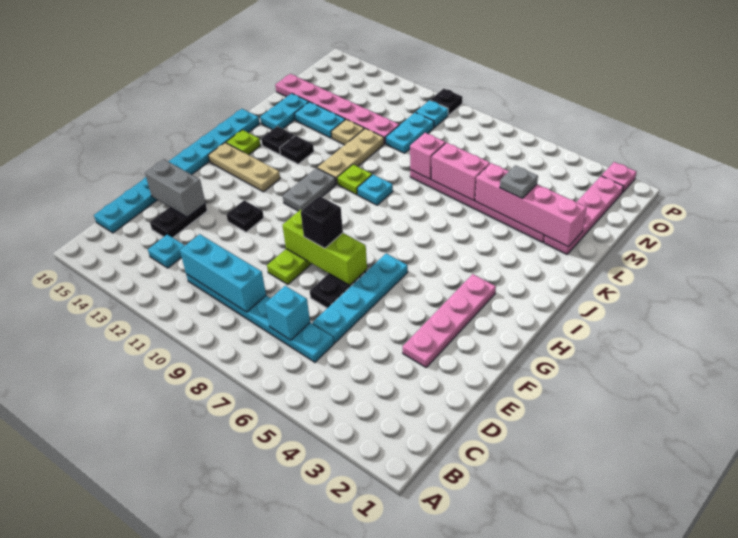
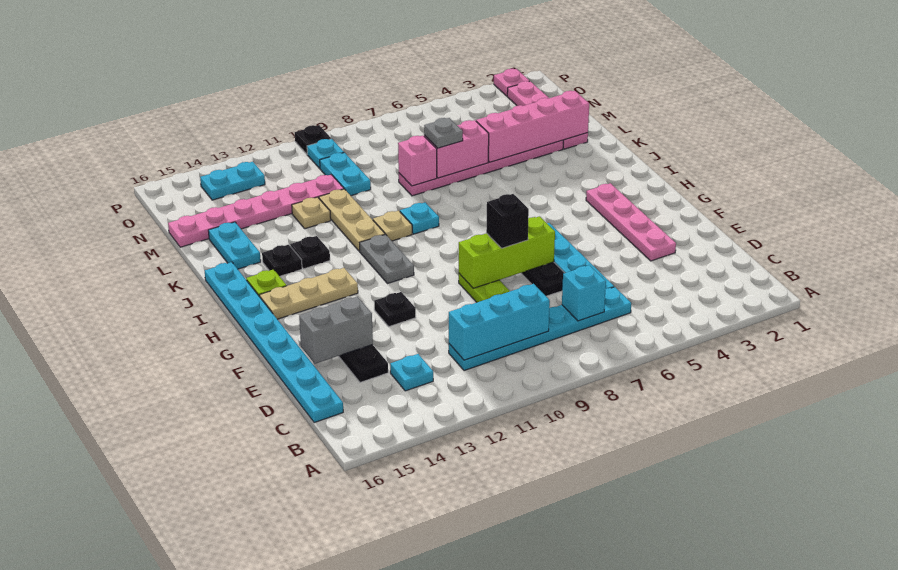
lime plate J10 level 1 -> tan plate J10 level 1
grey plate L4 level 3 -> grey plate L7 level 3
cyan plate L13:L14 level 1 -> cyan plate O13:O14 level 1

